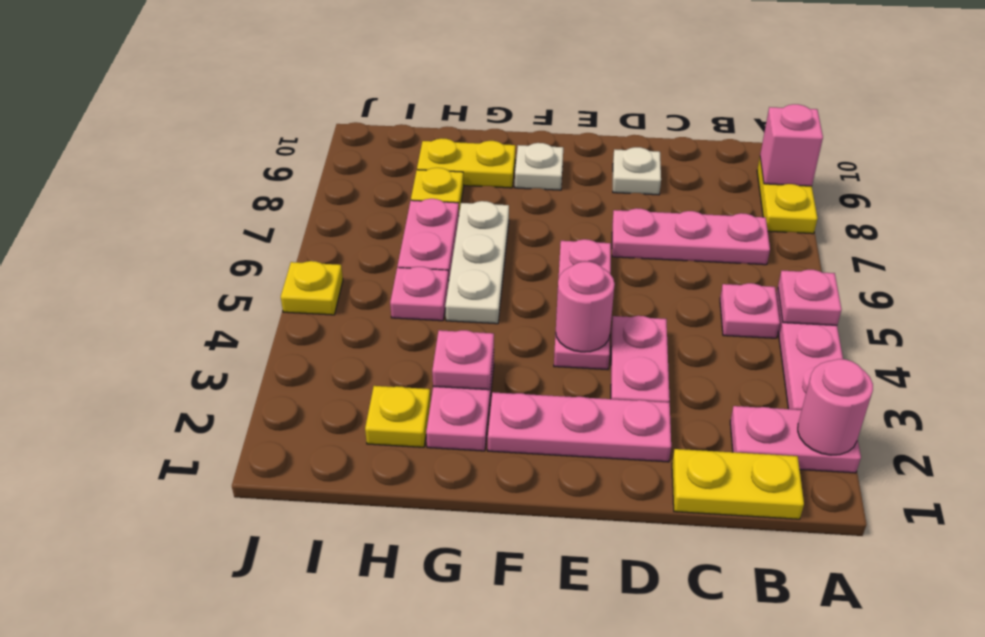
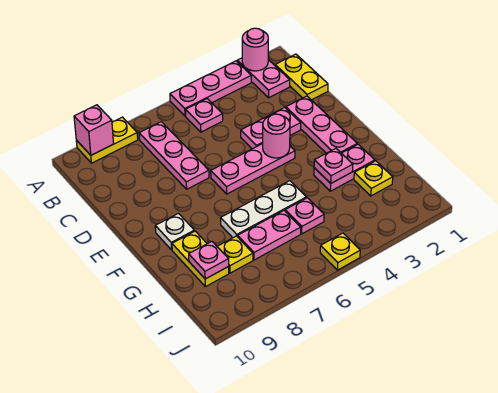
pink plate A5 level 2 -> pink plate H9 level 2
white plate D9 level 1 -> none

